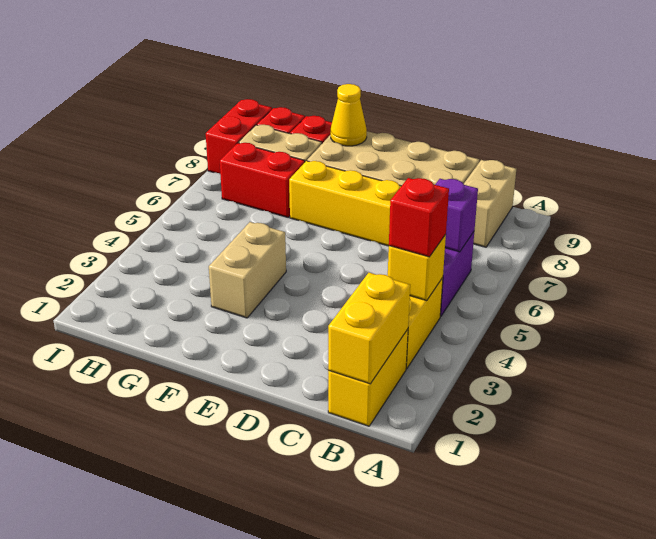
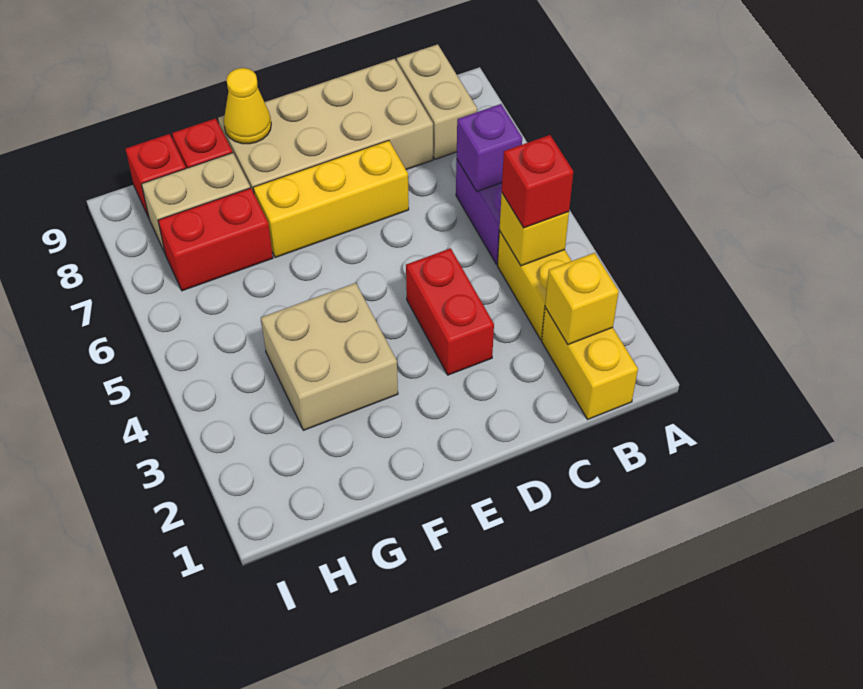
yellow brick B1:B2 level 2 -> yellow brick B2 level 2
tan brick F3:F4 level 1 -> tan brick F3:G4 level 1
red brick I8:I9 level 1 -> red brick D3:D4 level 1

